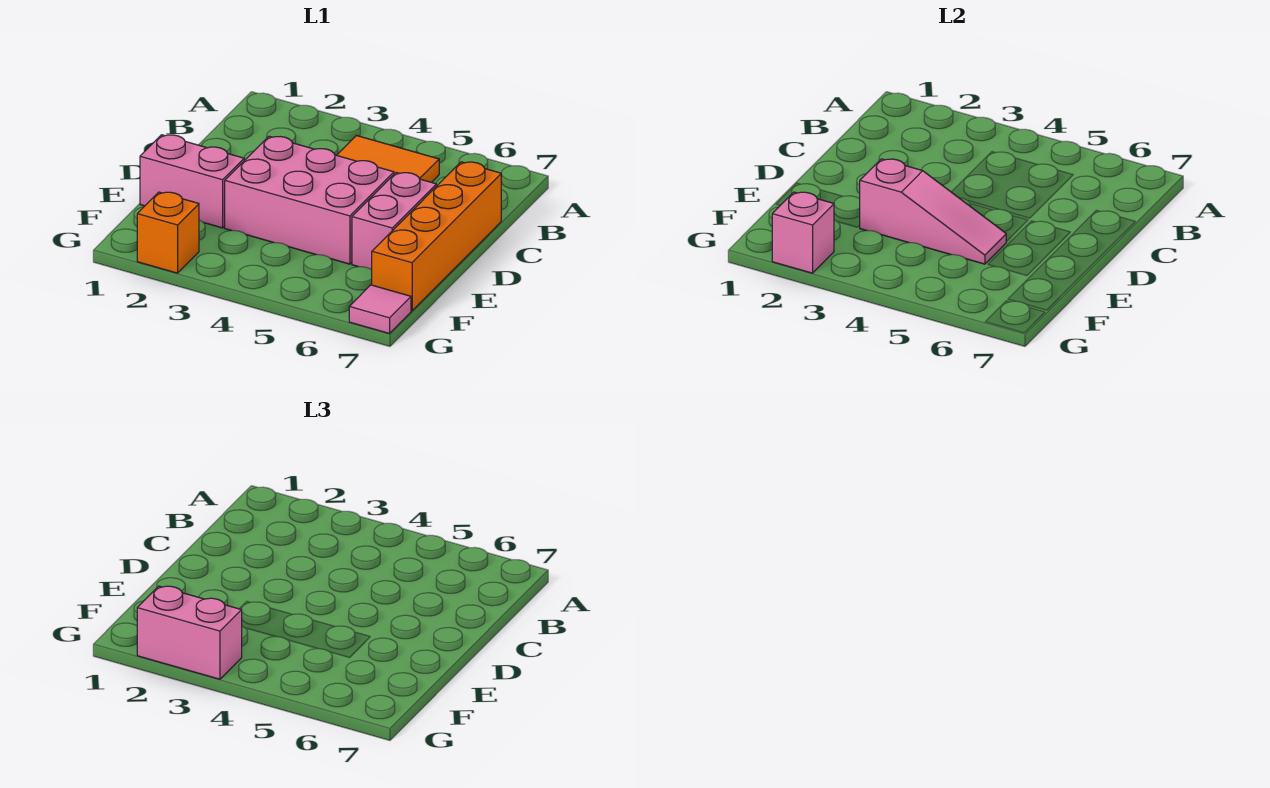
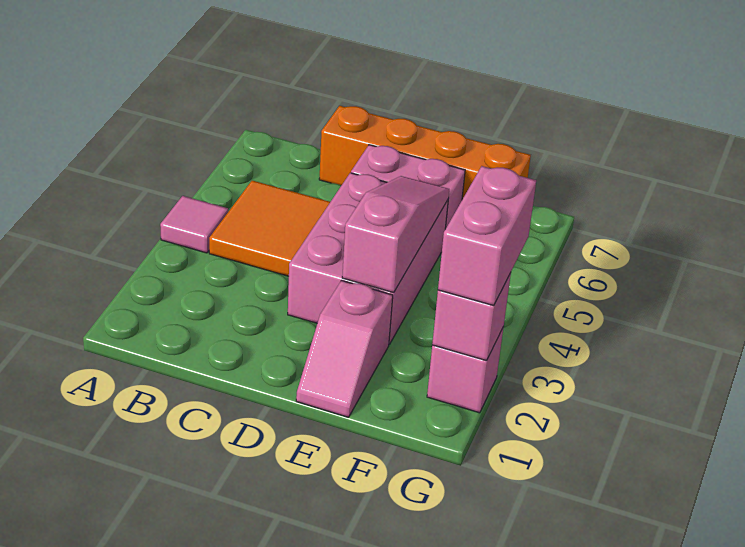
pink brick E1:E2 level 1 -> pink slope E1:E2 level 1 top 2
orange brick G2 level 1 -> pink brick G2 level 1
pink tile G7 level 1 -> pink tile A4 level 1

